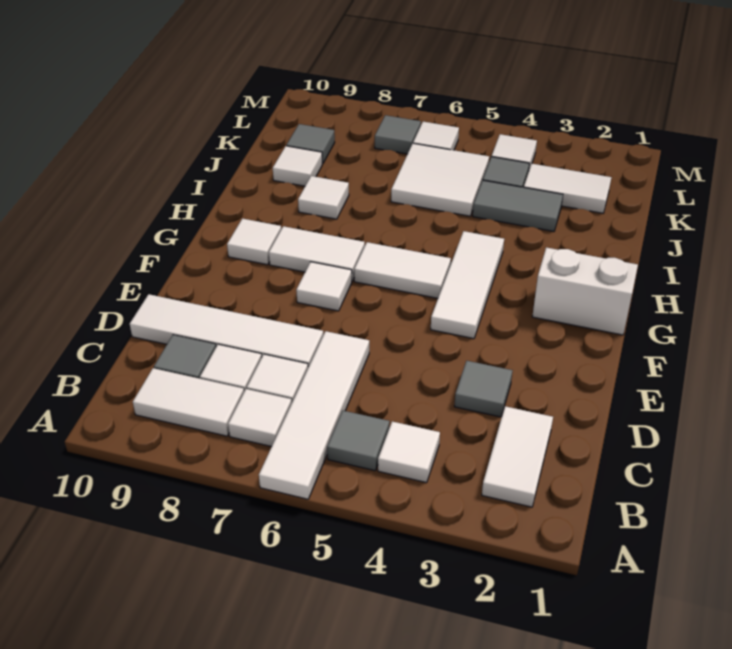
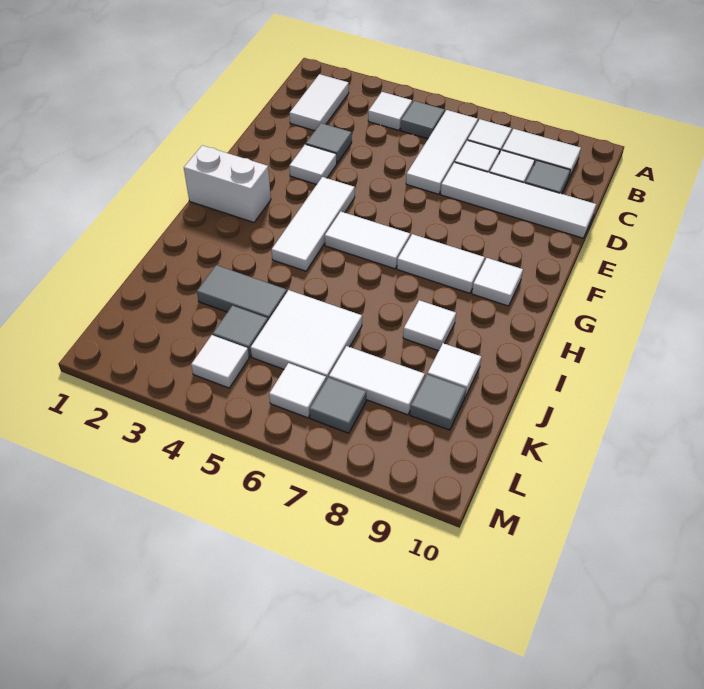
white tile A6:D6 level 1 -> white tile B6:D6 level 1
white tile F7 level 1 -> white tile E3 level 1
white tile K2:K3 level 1 -> white tile K7:K8 level 1

